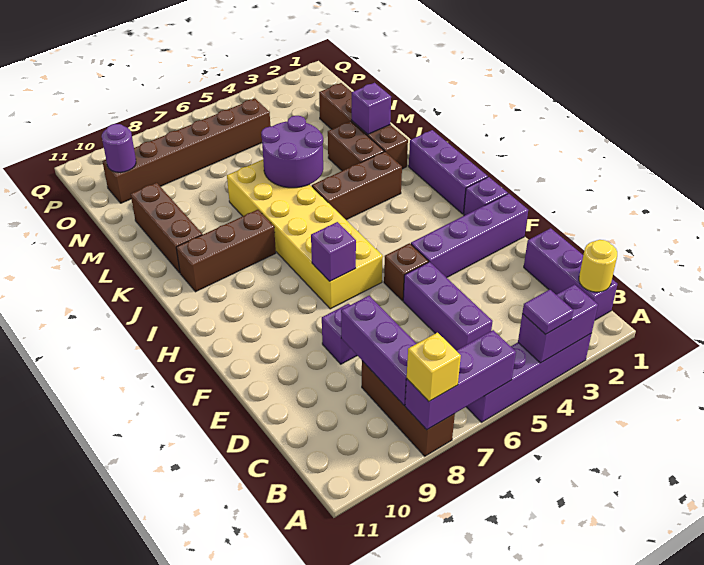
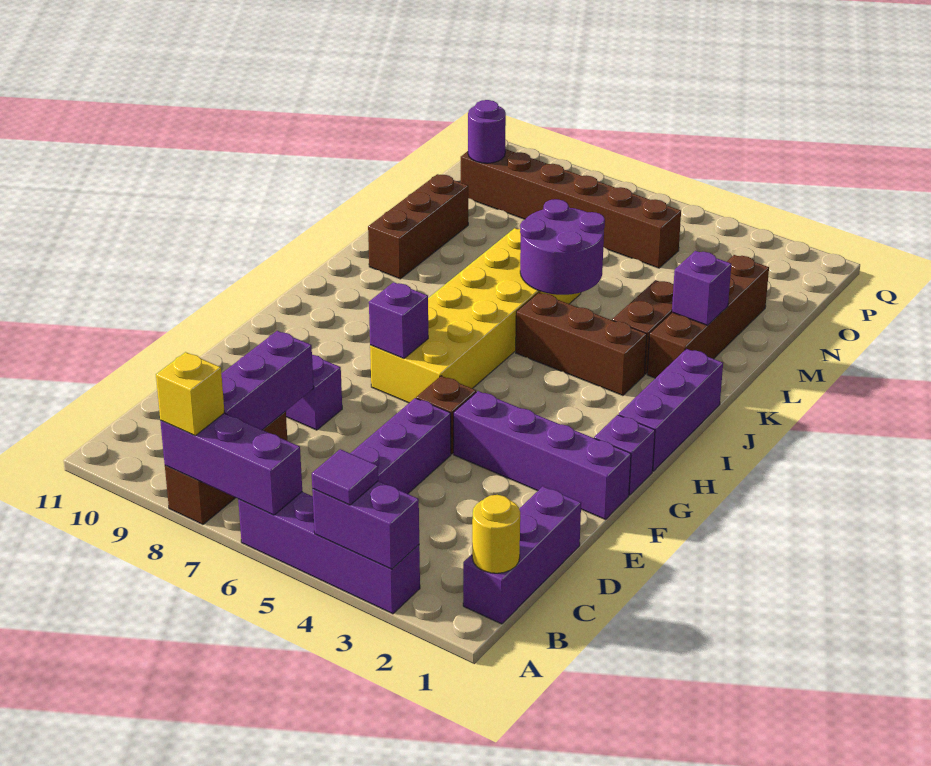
brown brick J8:J10 level 1 -> none

